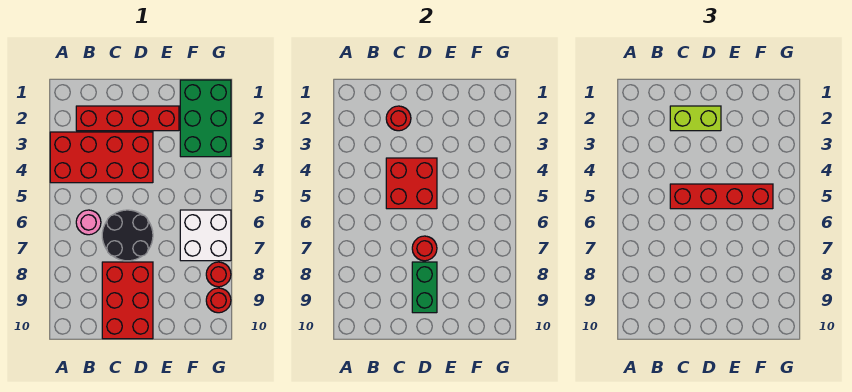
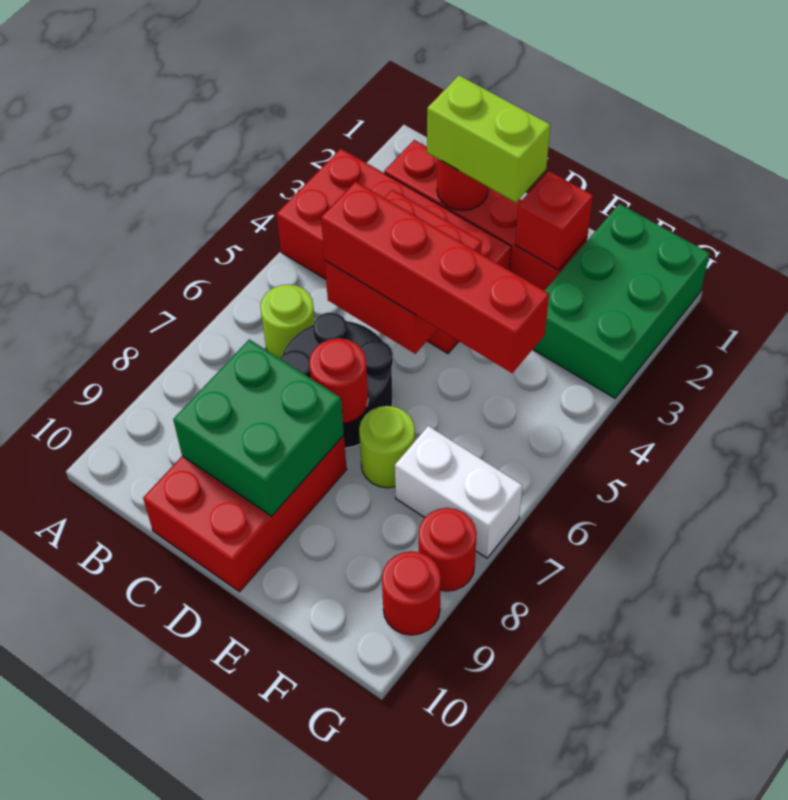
pink round brick B6 level 1 -> lime round brick B6 level 1
green brick D8:D9 level 2 -> green brick C8:D9 level 2
none -> red brick E2 level 2
none -> lime round brick E7 level 1
white brick F6:G7 level 1 -> white brick F7:G7 level 1

